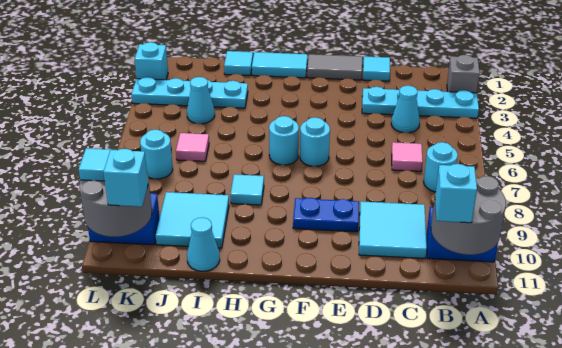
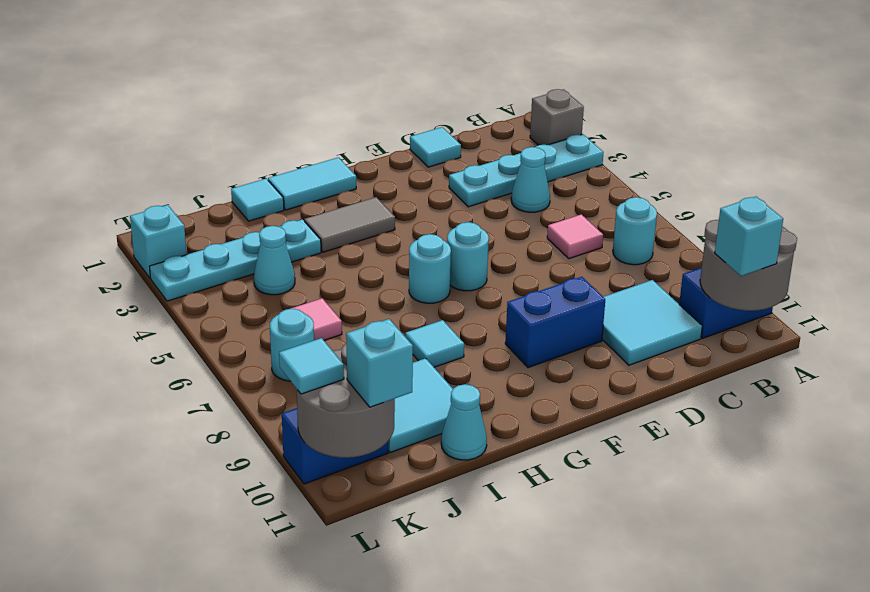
grey tile E1:F1 level 1 -> grey tile G3:H3 level 1
blue plate E9:F9 level 1 -> blue brick E9:F9 level 1

